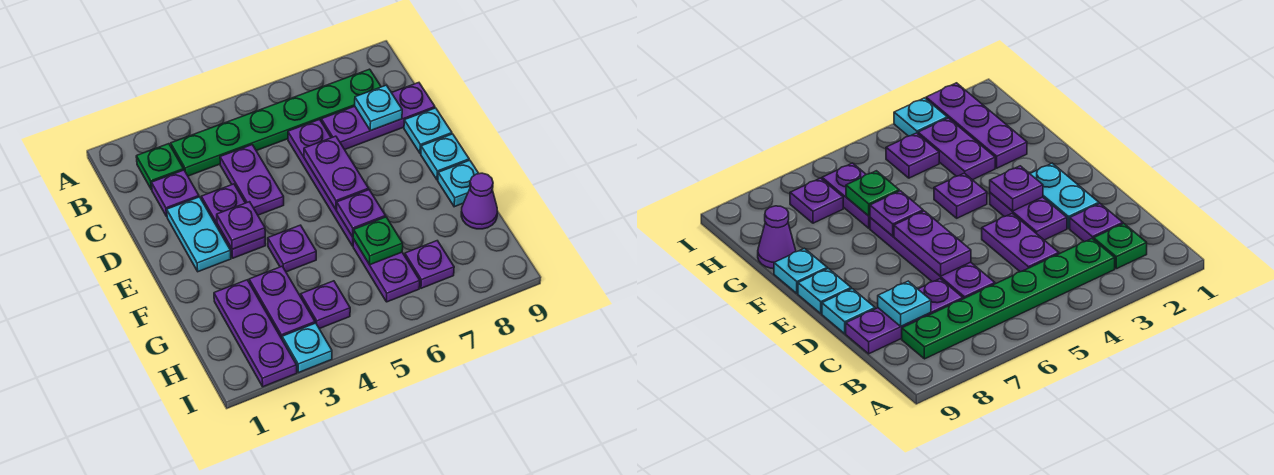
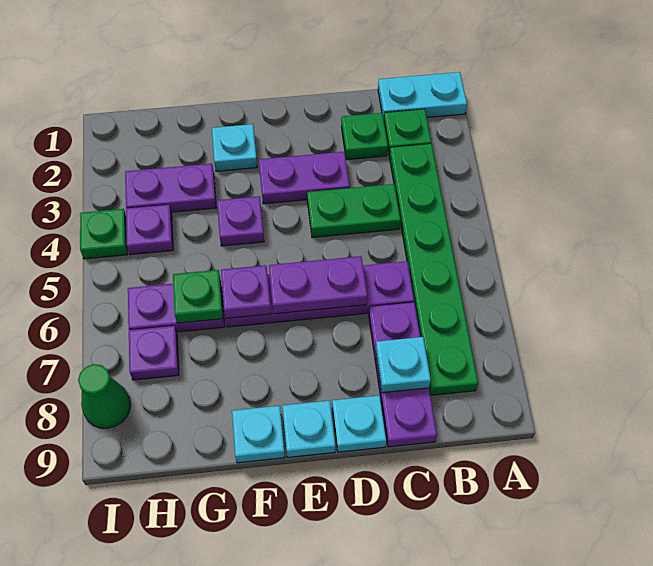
purple plate C2 level 1 -> green plate C2 level 1
purple plate C4:D4 level 1 -> green plate C4:D4 level 1
cyan plate D2:E2 level 1 -> cyan plate A1:B1 level 1
purple plate E3 level 2 -> none
purple plate G2:I2 level 1 -> none
purple cone G9 level 1 -> none
cyan plate I3 level 1 -> cyan plate F2 level 1
none -> green plate I4 level 1
none -> green cone I8 level 1

